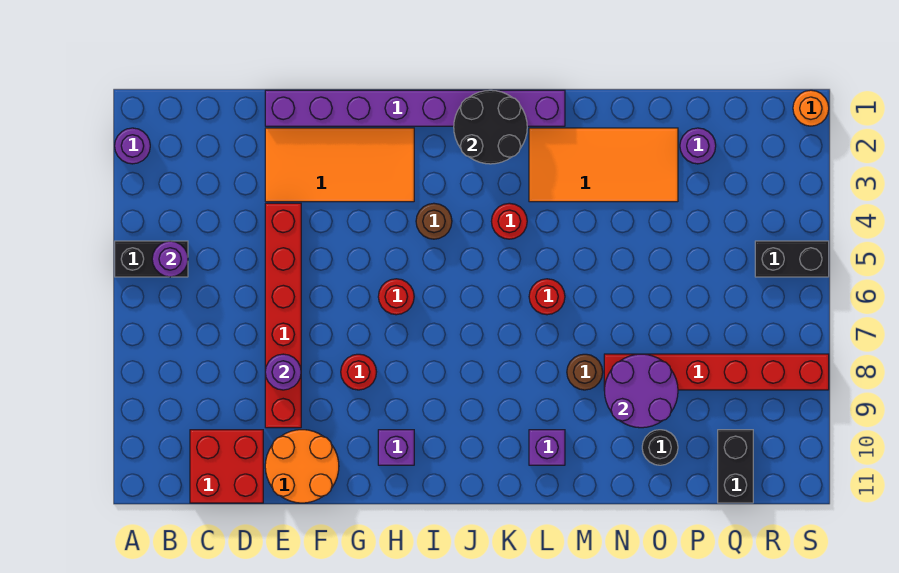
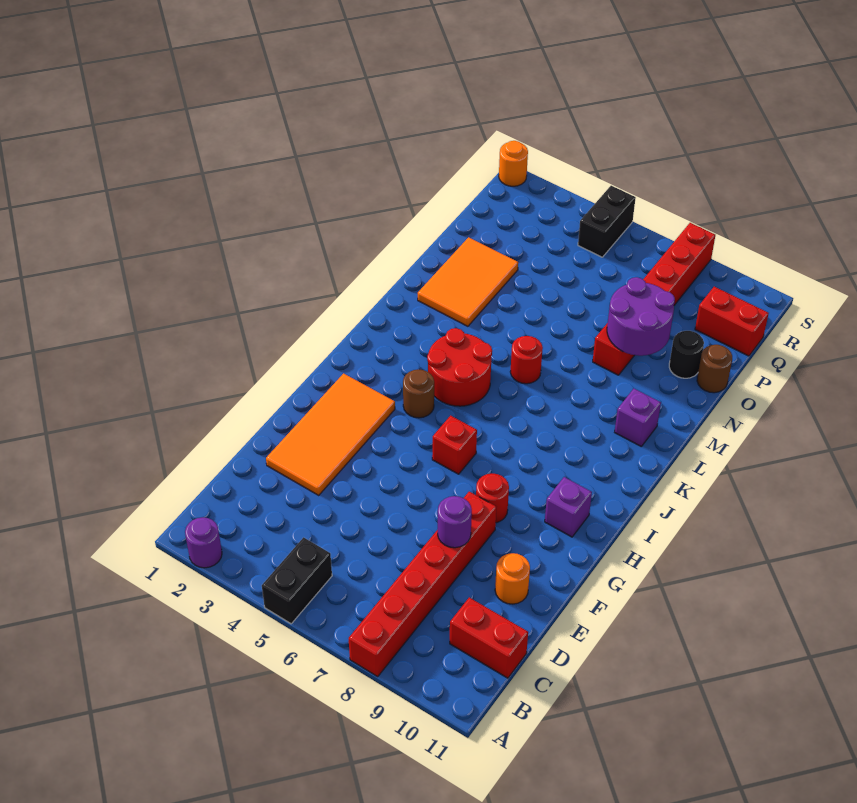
purple round brick B5 level 2 -> none
red brick C10:D11 level 1 -> red brick C10:C11 level 1
purple brick E1:L1 level 1 -> none
red brick E4:E9 level 1 -> red brick A8:F8 level 1
orange round brick E10:F11 level 1 -> orange round brick E10 level 1
red round brick H6 level 1 -> red brick H6 level 1
black round brick J1:K2 level 2 -> none
red round brick K4 level 1 -> red round brick J4:K5 level 1
orange tile L2:O3 level 1 -> orange tile M2:O3 level 1
brown round brick M8 level 1 -> brown round brick O11 level 1
purple round brick P2 level 1 -> none
black brick Q10:Q11 level 1 -> red brick Q10:Q11 level 1

